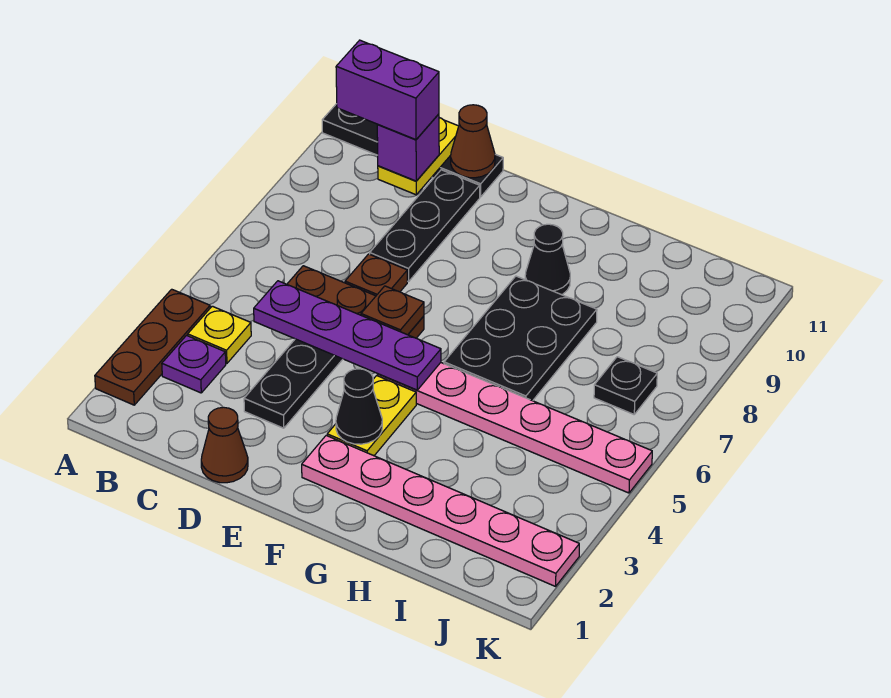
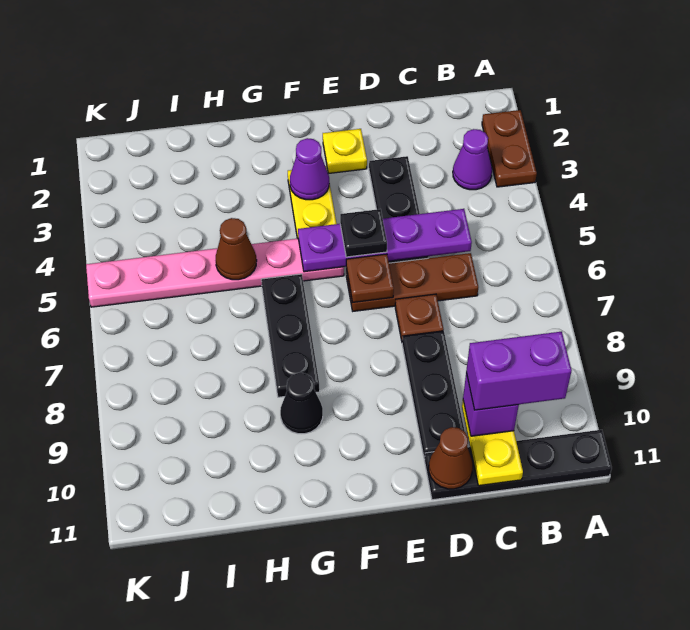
brown plate A2:A4 level 1 -> brown plate A2:A3 level 1
purple plate B3 level 1 -> purple cone B3 level 1
yellow plate B4 level 1 -> yellow plate E2 level 1
brown cone D1 level 1 -> brown cone H5 level 2
pink plate F2:K2 level 1 -> none
black cone F3 level 2 -> purple cone F3 level 2
black plate G6:H8 level 1 -> black plate G6:G8 level 1
black plate J7 level 1 -> black plate E5 level 3

